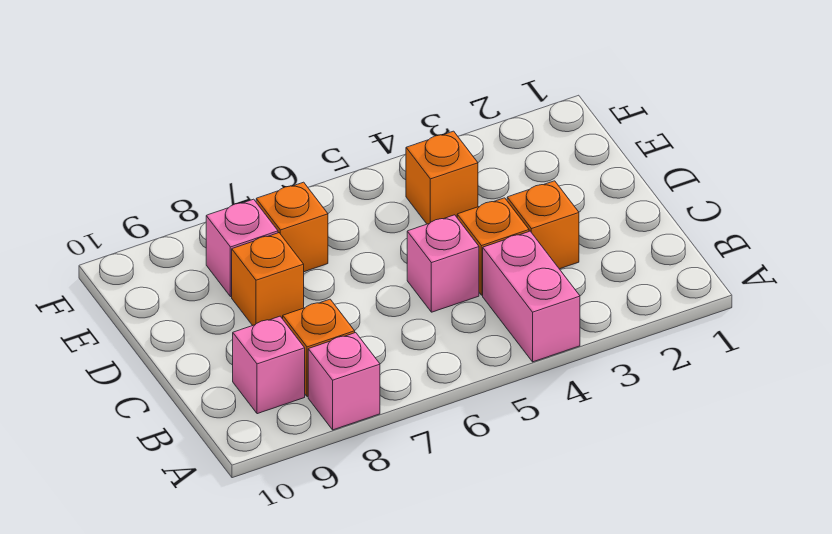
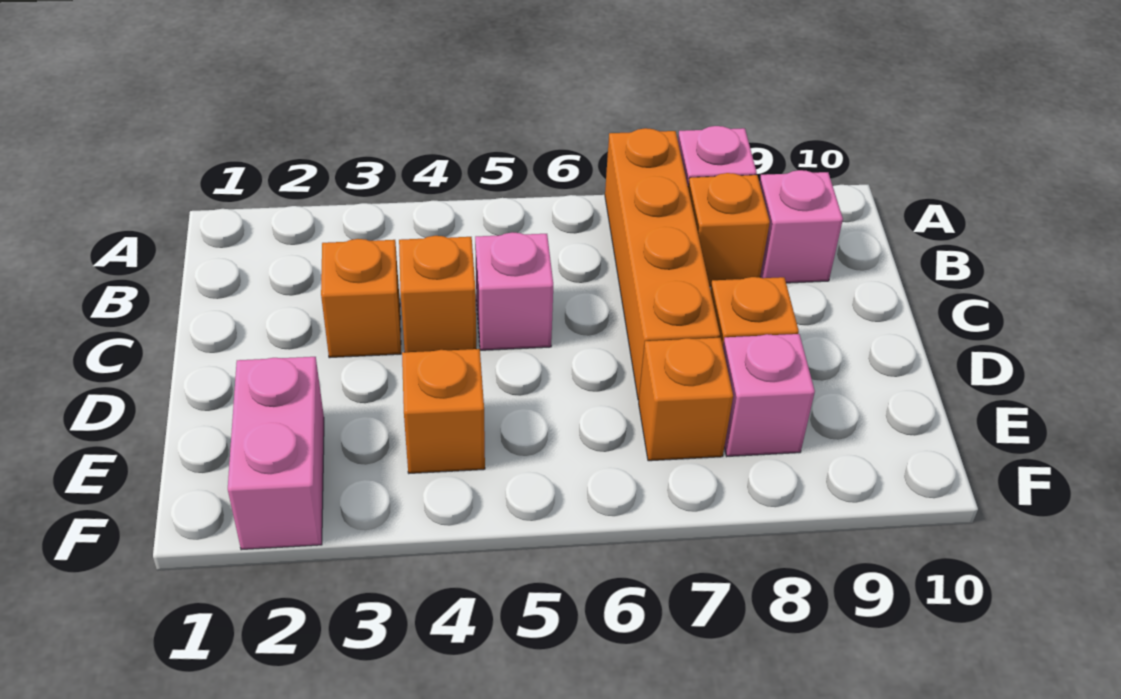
pink brick A4:B4 level 1 -> pink brick E2:F2 level 1
none -> orange brick A7:D7 level 1

